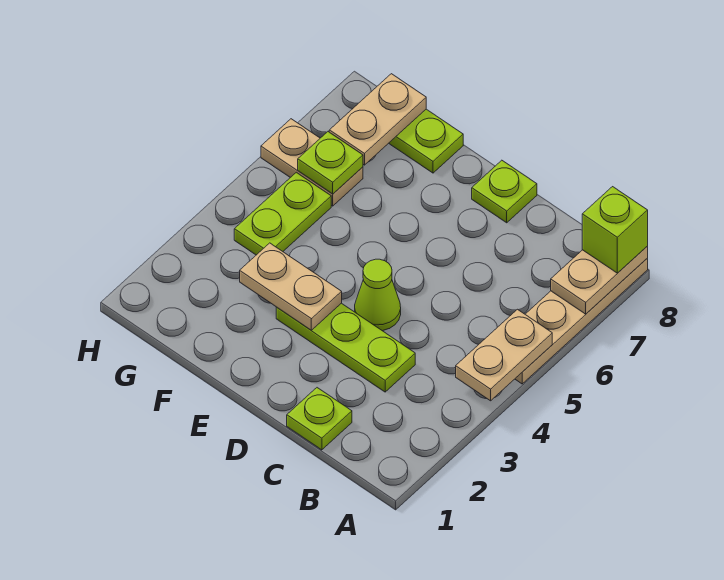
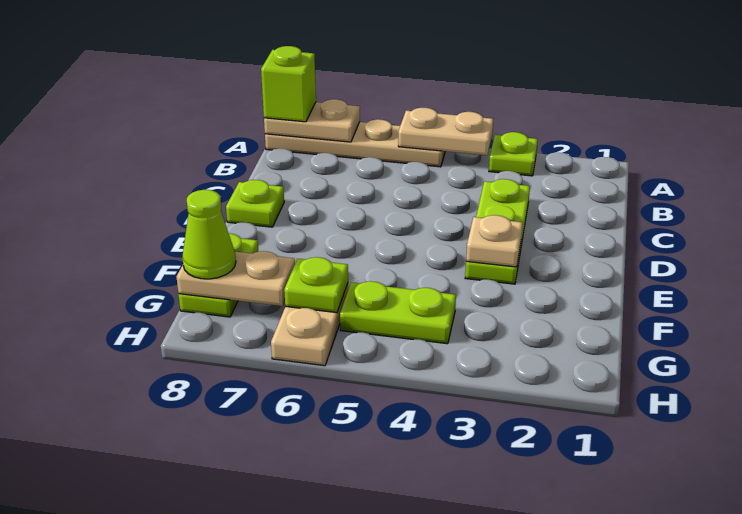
lime plate C1 level 1 -> lime plate A3 level 1
lime cone D4 level 1 -> lime cone G8 level 3
tan plate E3:F3 level 2 -> tan plate E3 level 2

